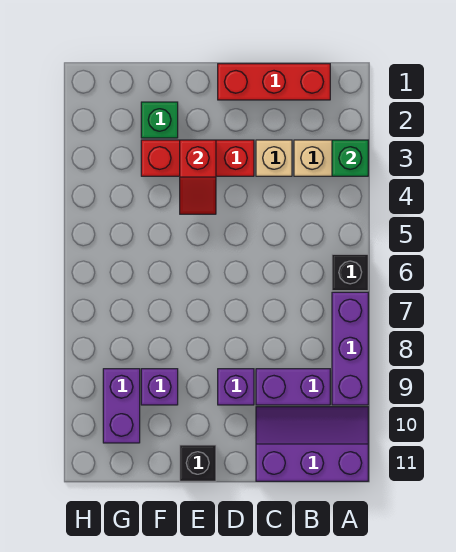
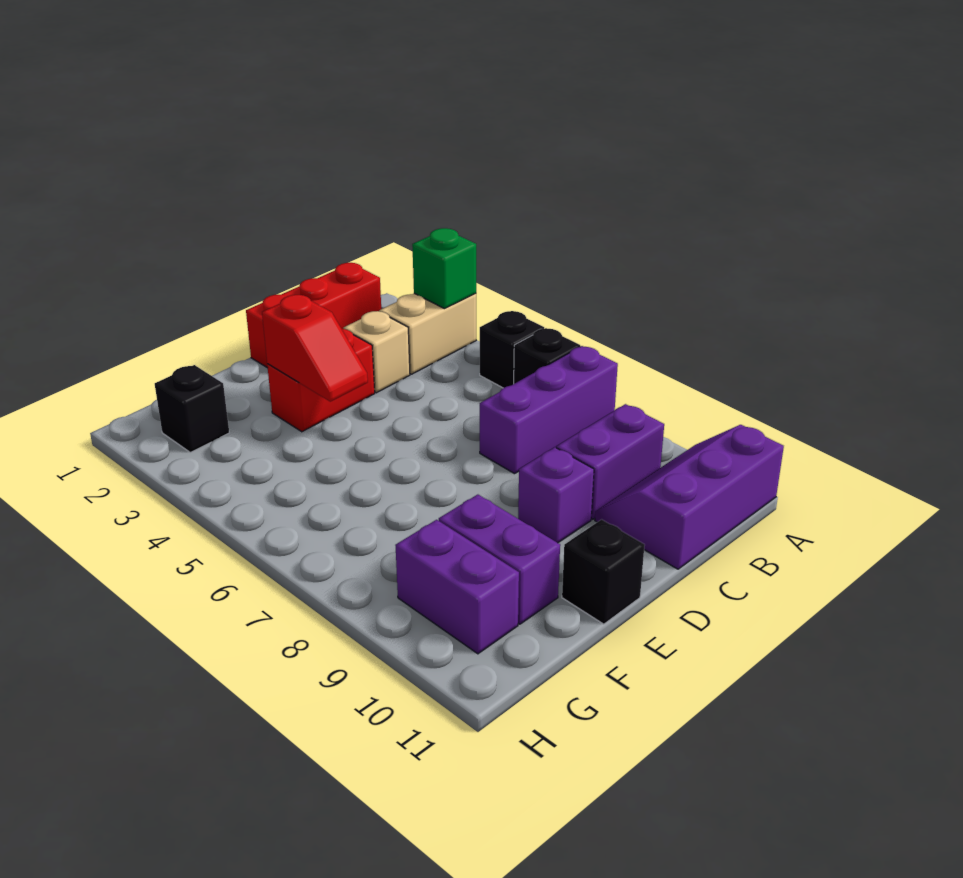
none -> black brick A5 level 1
purple brick A7:A9 level 1 -> purple brick A7:C7 level 1
red brick D3:F3 level 1 -> red brick D3:E3 level 1
green brick F2 level 1 -> none
purple brick F9 level 1 -> purple brick F9:F10 level 1
none -> black brick G2 level 1

